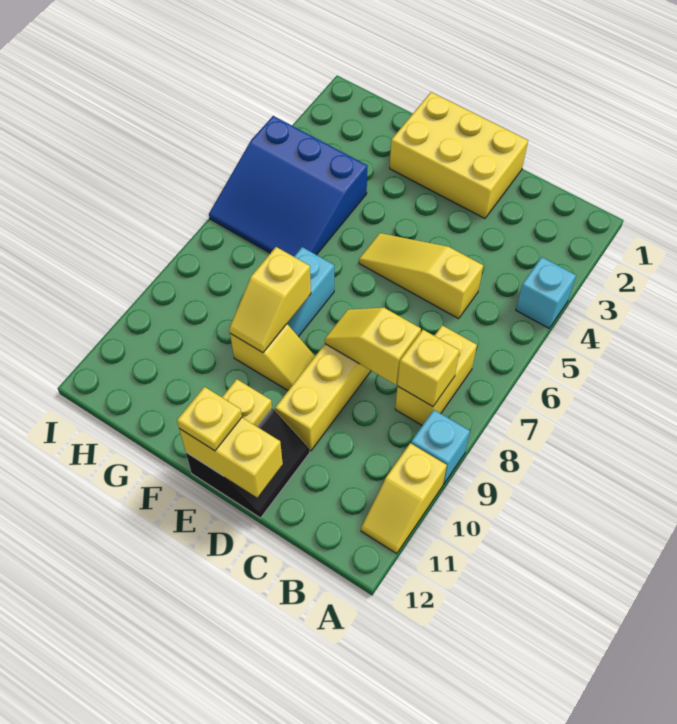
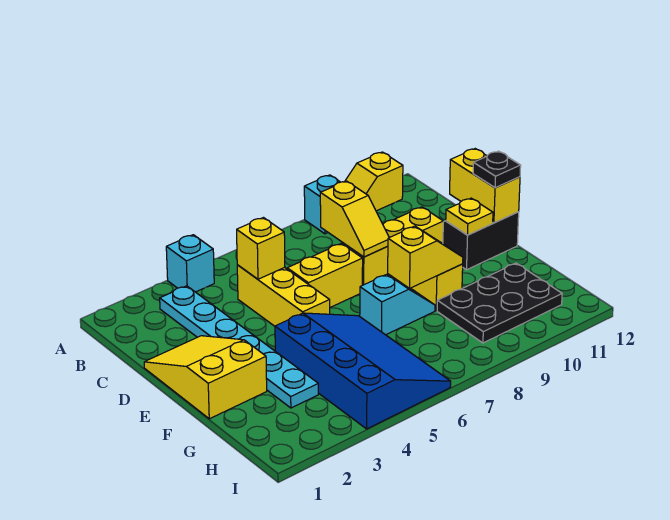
yellow slope A10:A11 level 1 top 10 -> yellow slope A10:A11 level 1 top 11
none -> cyan plate B3:G3 level 1
yellow brick B7:B8 level 1 -> yellow brick D6:D7 level 1
yellow brick B8 level 2 -> yellow brick C5 level 2
yellow slope C5:E5 level 1 top C -> yellow brick C5:E5 level 1
yellow brick D1:F2 level 1 -> yellow slope D1:F2 level 1 top F
yellow plate E12 level 3 -> black plate E12 level 3
blue slope G4:I6 level 1 top 4 -> blue slope F4:I6 level 1 top 4
none -> black plate G9:H11 level 1

